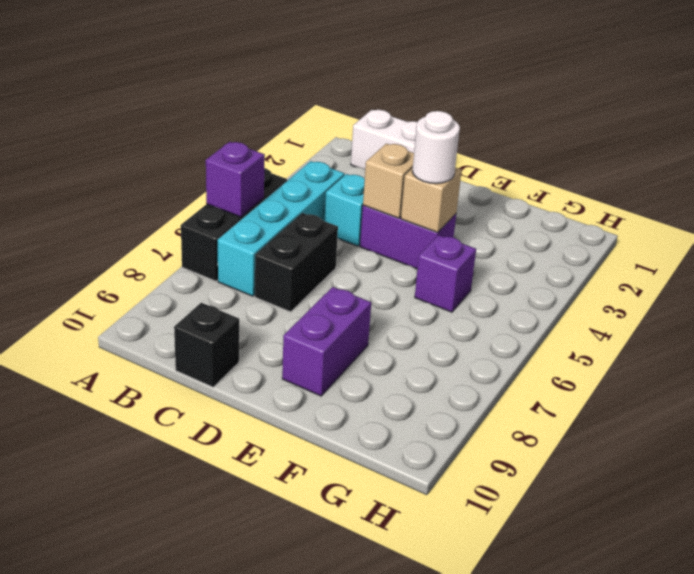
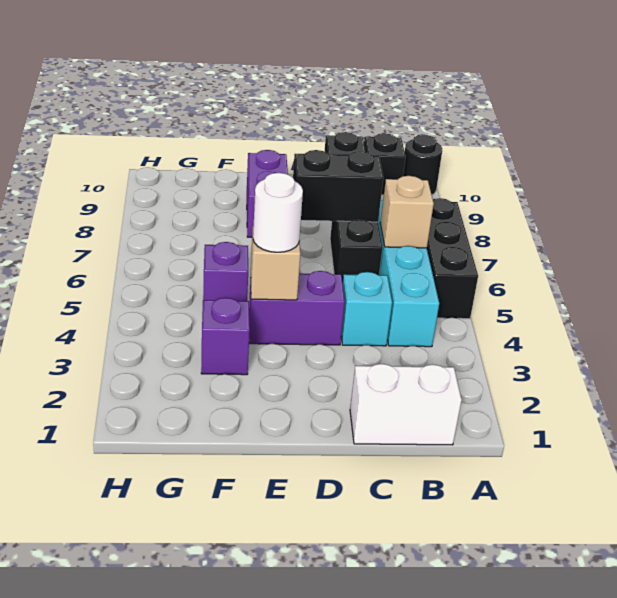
purple brick A6 level 2 -> purple brick F3 level 1
none -> black round brick A10 level 1
none -> black brick B10 level 1
none -> black brick C7:D7 level 2
tan brick D4 level 2 -> tan brick B6 level 2

